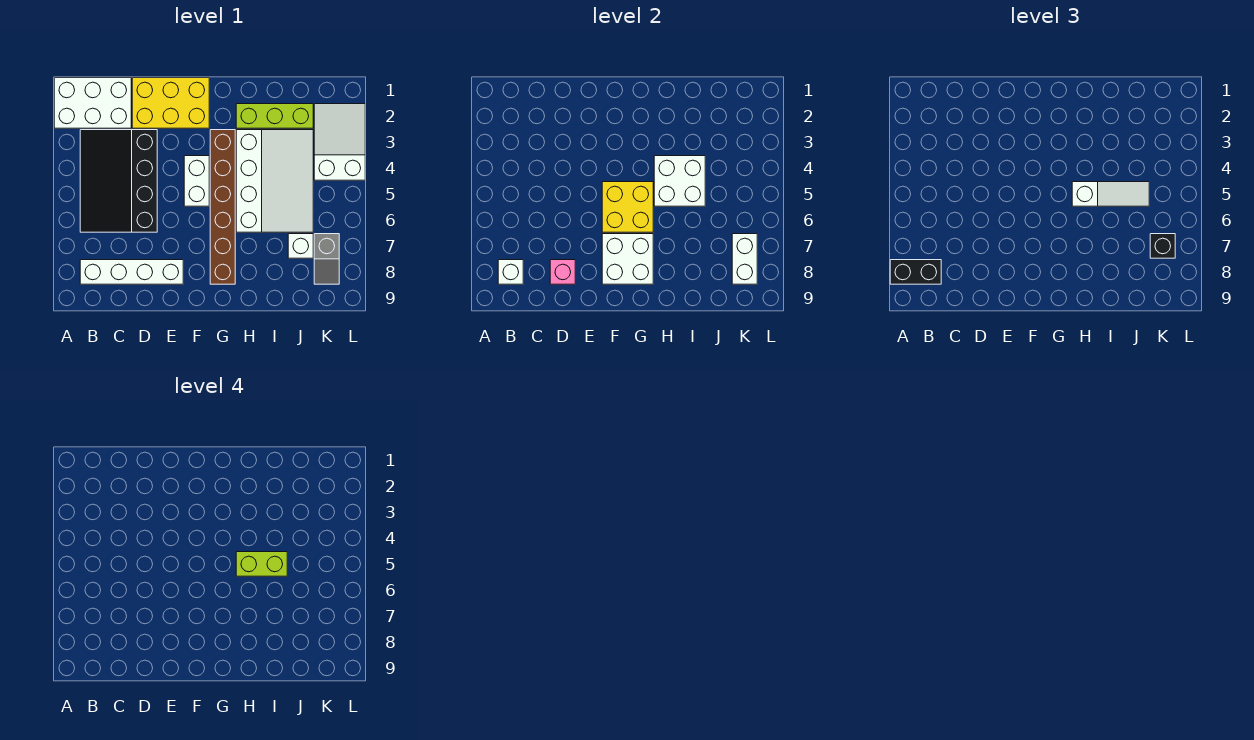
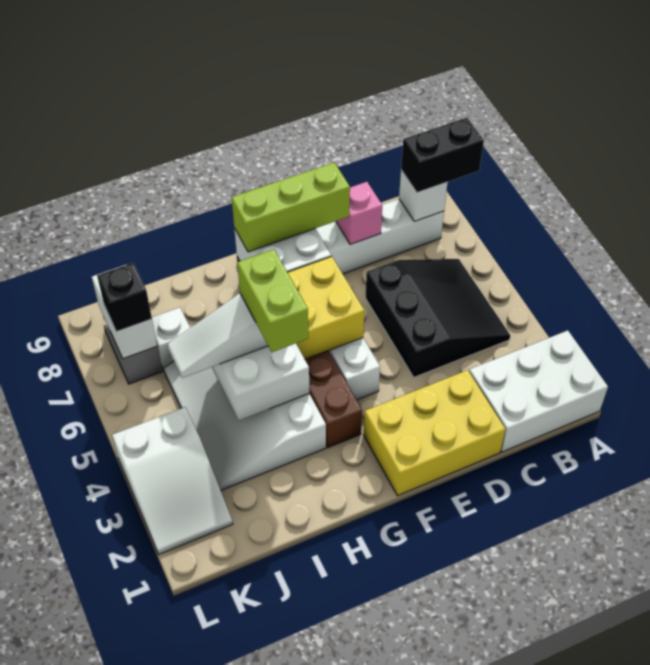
black slope B3:D6 level 1 top D -> black slope B4:D6 level 1 top D
lime brick H2:J2 level 1 -> lime brick E8:G8 level 3
lime brick H5:I5 level 4 -> lime brick H4:H5 level 4

